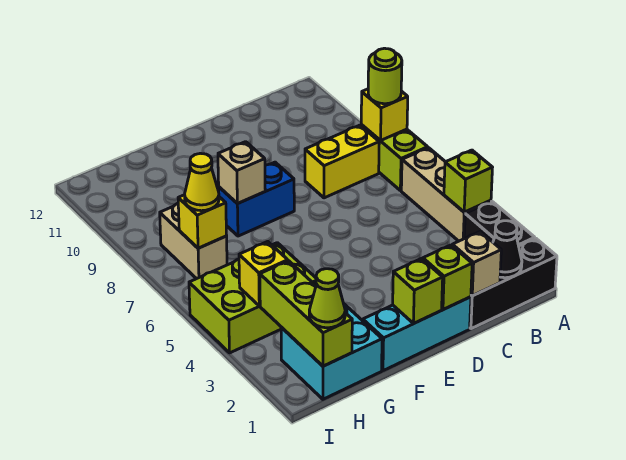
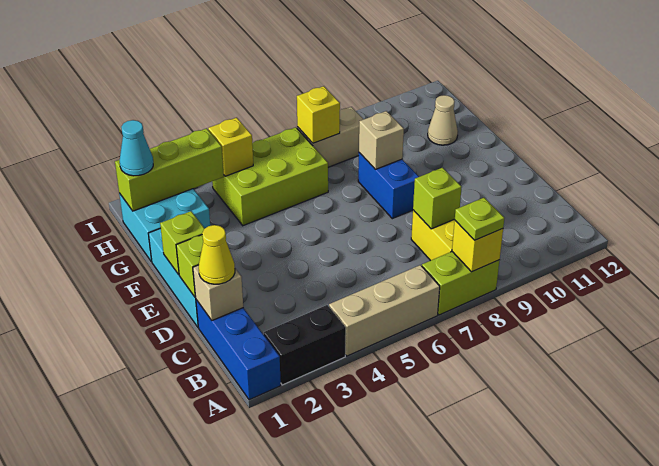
black brick A1:C1 level 1 -> blue brick A1:C1 level 1
lime brick A4 level 2 -> lime brick C8 level 2
lime round brick A8 level 3 -> lime plate A8 level 3
black cone B1 level 2 -> none
lime brick G4:I5 level 1 -> lime brick G4:H6 level 1
none -> tan cone G11 level 1
lime cone H1 level 3 -> cyan cone H1 level 3
yellow cone H7 level 3 -> yellow cone C1 level 3

